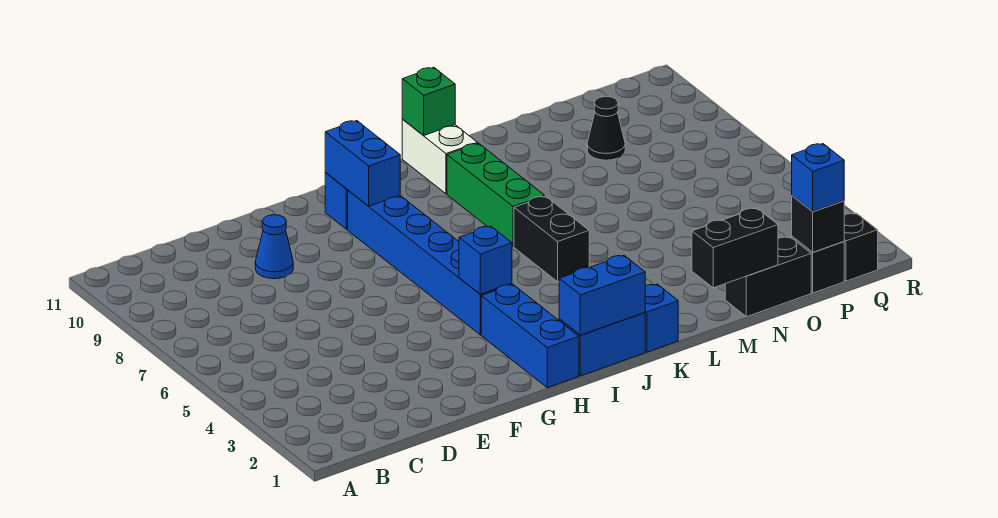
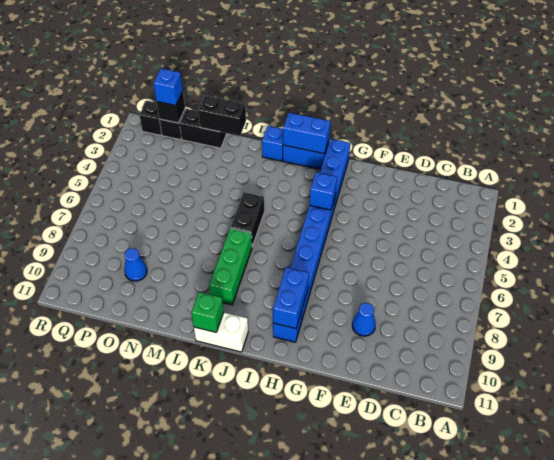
white brick K10:K11 level 1 -> white brick J11:K11 level 1
black cone O9 level 1 -> blue cone O9 level 1

